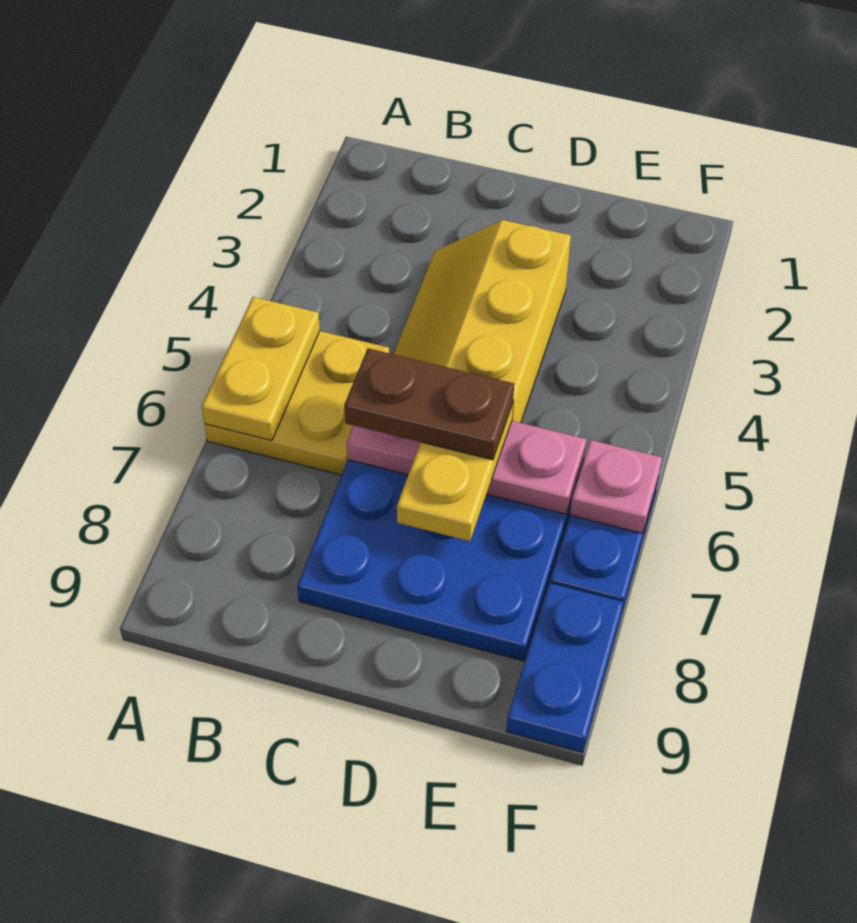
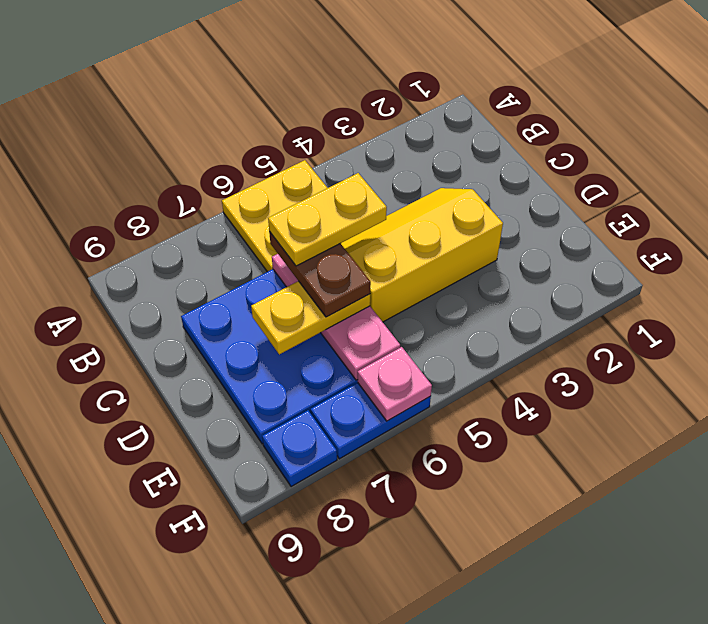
yellow plate A5:A6 level 2 -> yellow plate C5:C6 level 5
blue plate F8:F9 level 1 -> blue plate F8 level 1

